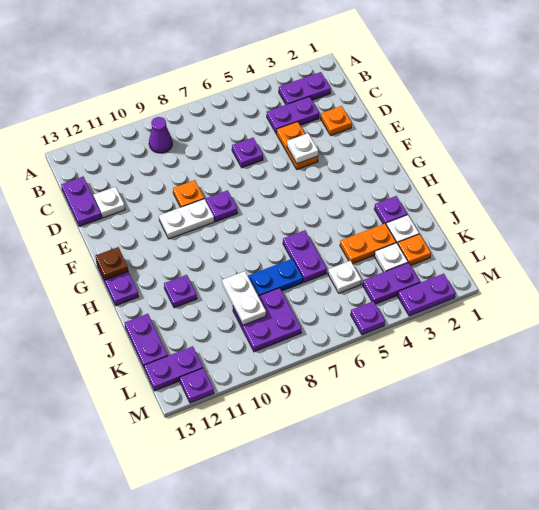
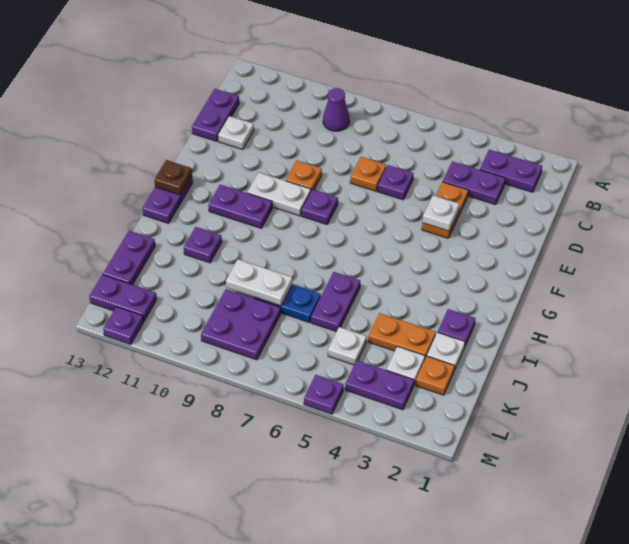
orange plate D2 level 1 -> orange plate D7 level 1
white plate J9:K9 level 2 -> white plate J8:J9 level 2
purple plate M2:M3 level 1 -> purple plate G10:G11 level 1

